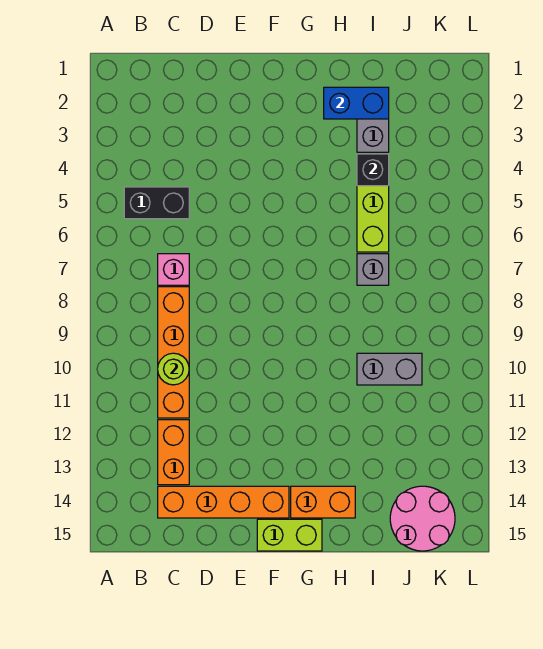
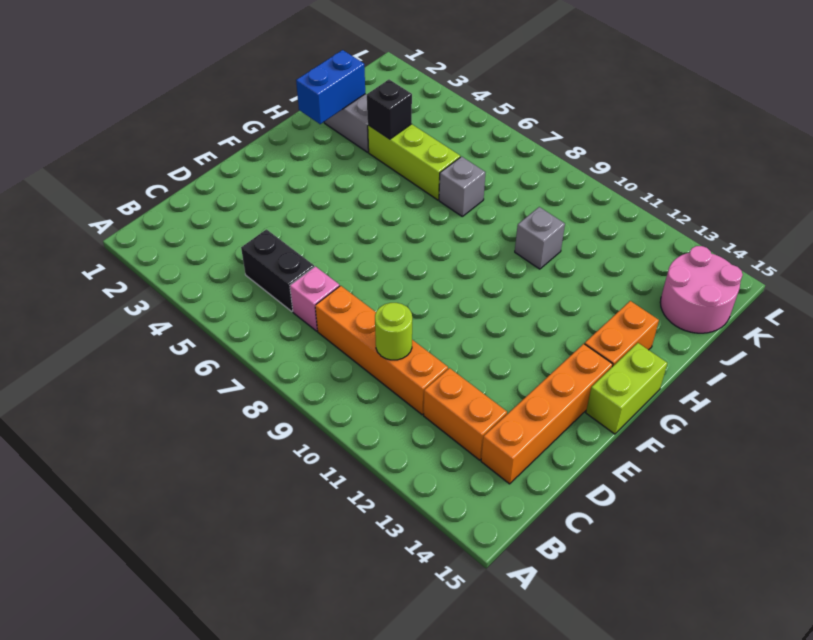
black brick B5:C5 level 1 -> black brick C5:C6 level 1
grey brick I10:J10 level 1 -> grey brick I10 level 1

